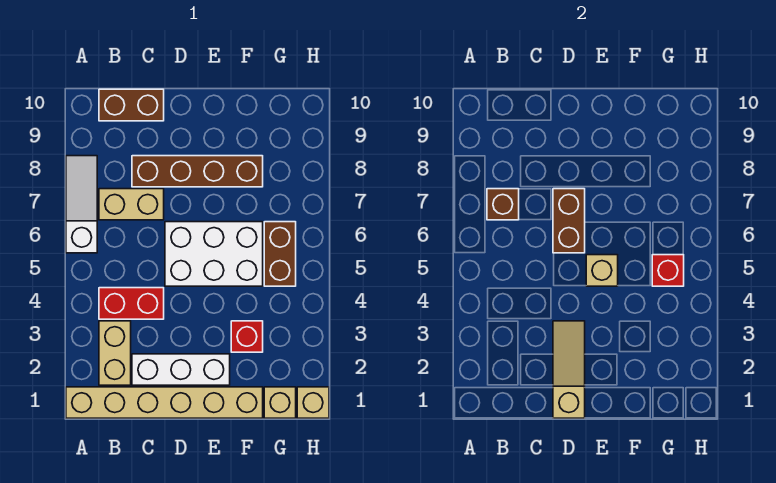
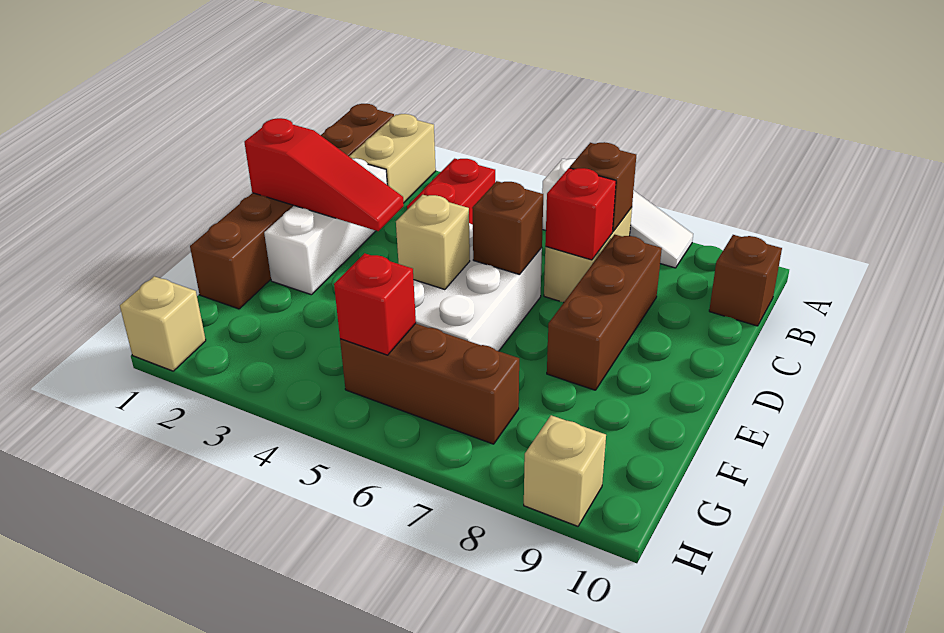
tan brick A1:F1 level 1 -> brown brick A1:F1 level 1
tan brick B2:B3 level 1 -> tan brick A2:B2 level 1
brown brick B10:C10 level 1 -> brown brick B10 level 1
brown brick C8:F8 level 1 -> brown brick C8:E8 level 1
tan slope D1:D3 level 2 top 1 -> red slope D1:D3 level 2 top 1
brown brick D6:D7 level 2 -> brown brick D6 level 2
red brick F3 level 1 -> red brick C7 level 2
tan brick G1 level 1 -> tan brick H9 level 1
brown brick G5:G6 level 1 -> brown brick G5:G7 level 1

